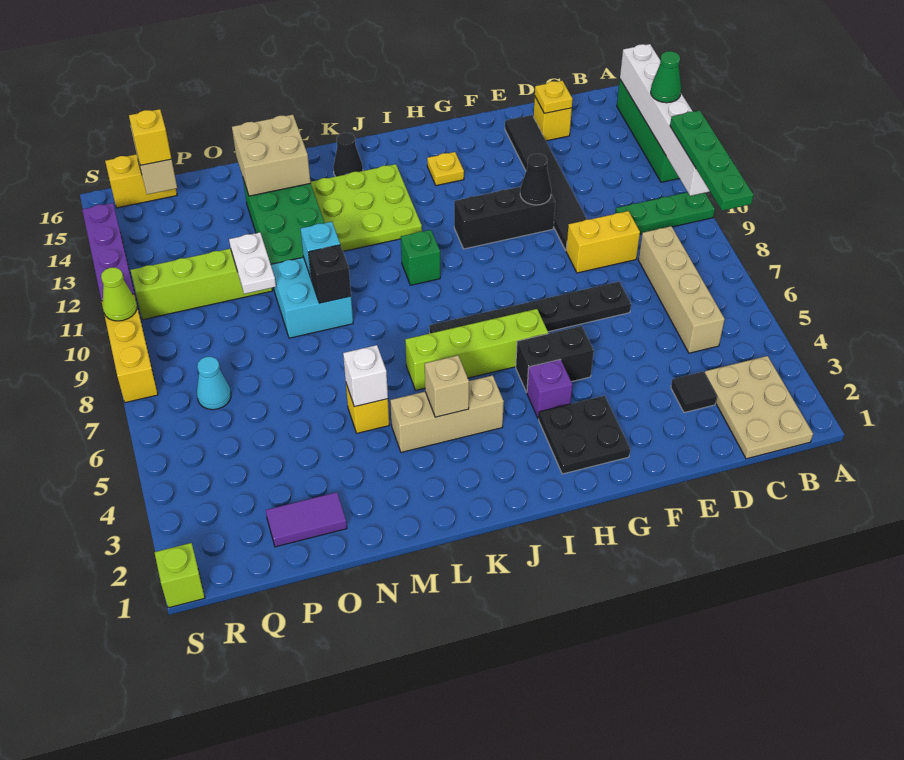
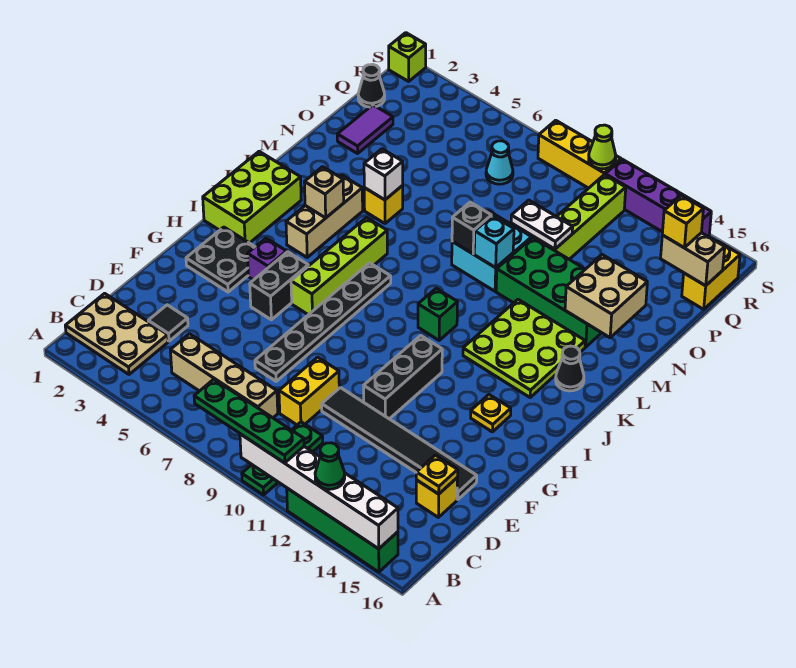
black cone F11 level 2 -> black cone Q1 level 1
none -> lime brick I1:K2 level 1

